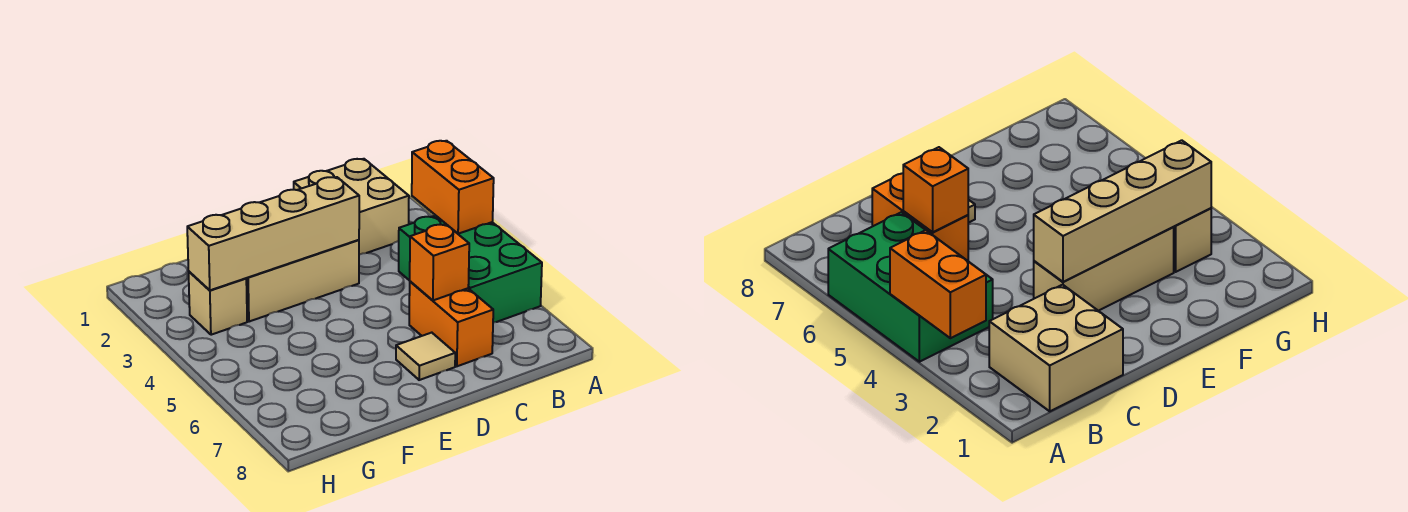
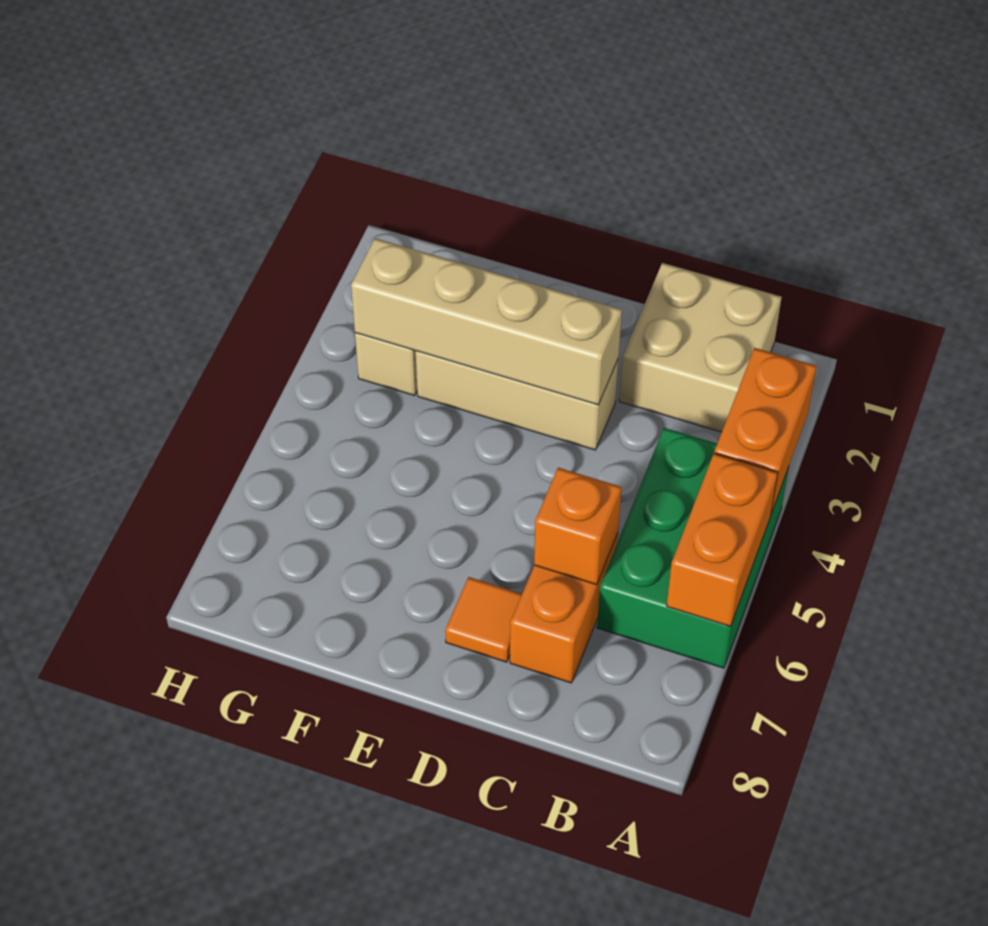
none -> orange brick A5:A6 level 2
tan tile D7 level 1 -> orange tile D7 level 1

